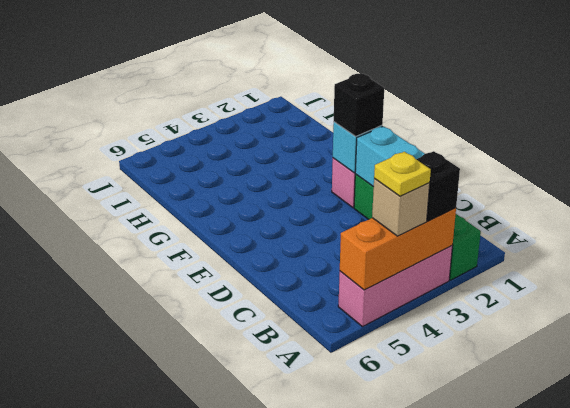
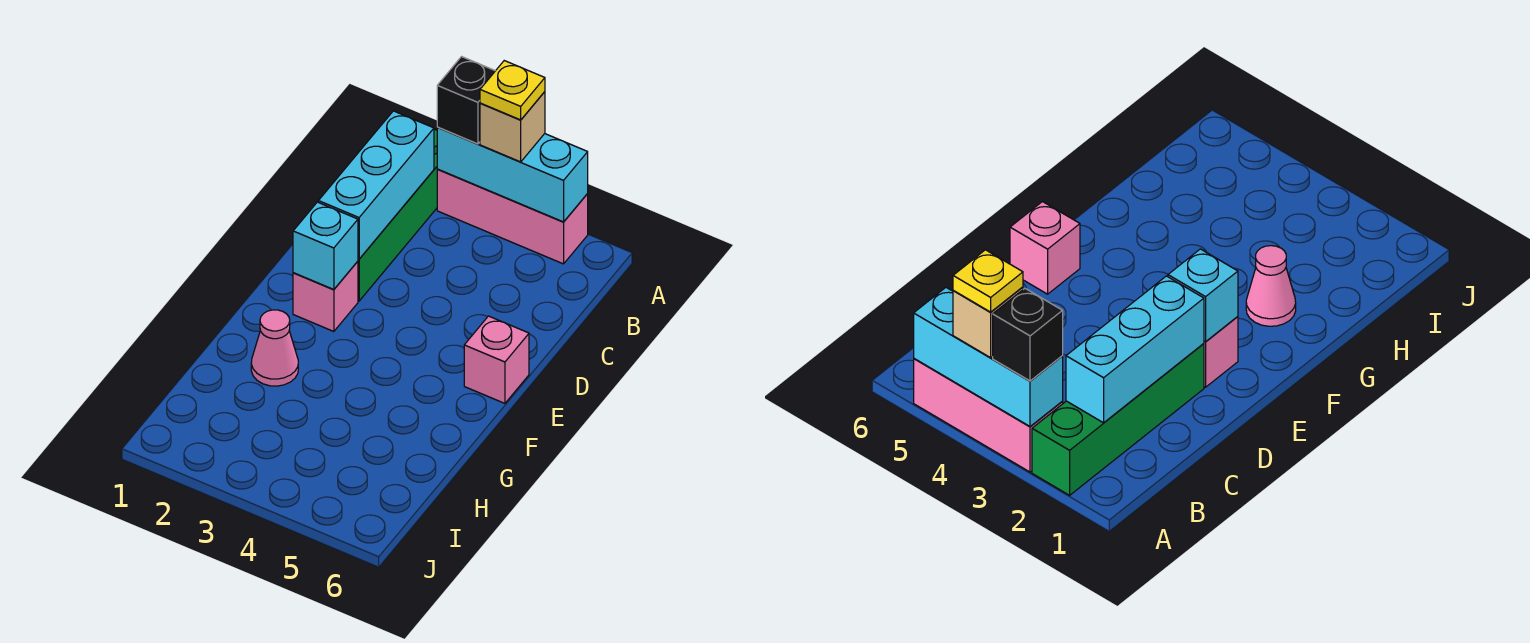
orange brick A3:A5 level 2 -> cyan brick A3:A5 level 2
black brick E2 level 3 -> none
none -> pink brick E6 level 1
none -> pink cone G2 level 1

